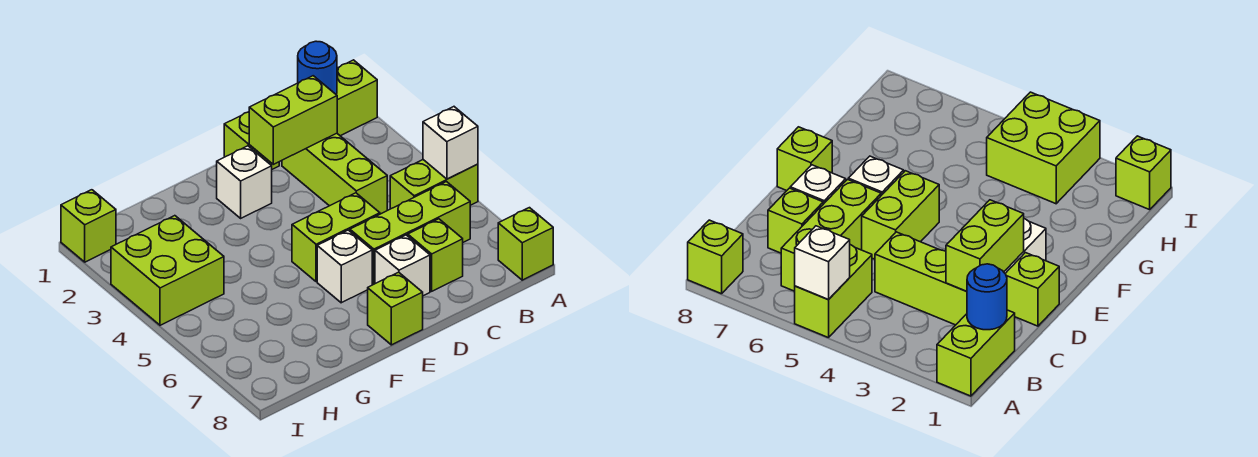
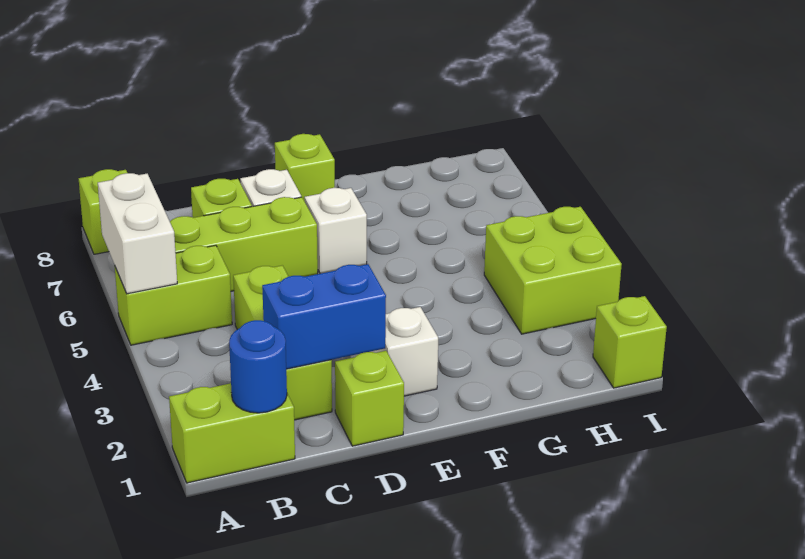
white brick A5 level 2 -> white brick A5:A6 level 2
lime brick C2:D2 level 2 -> blue brick C2:D2 level 2
lime brick D5:E5 level 1 -> none

